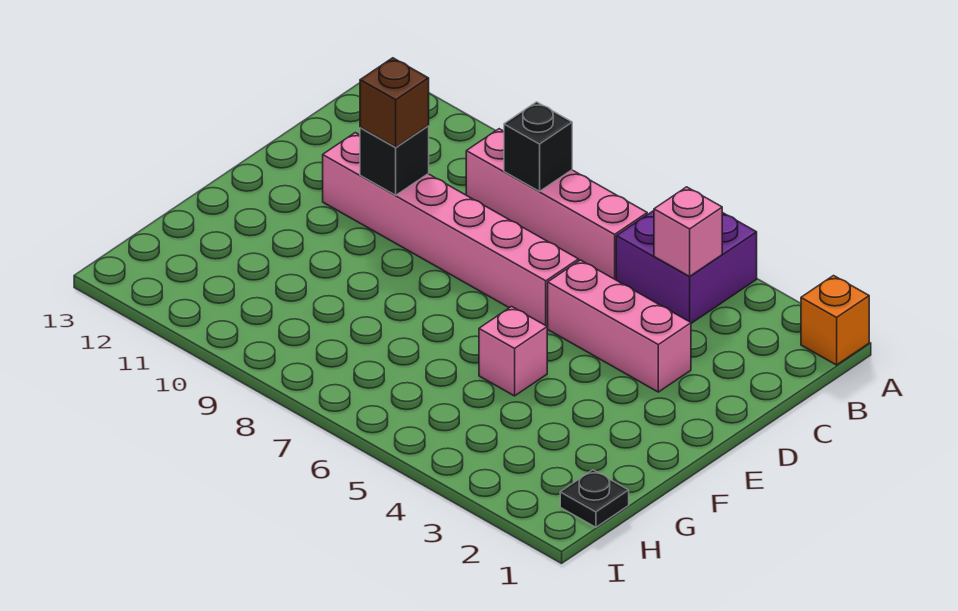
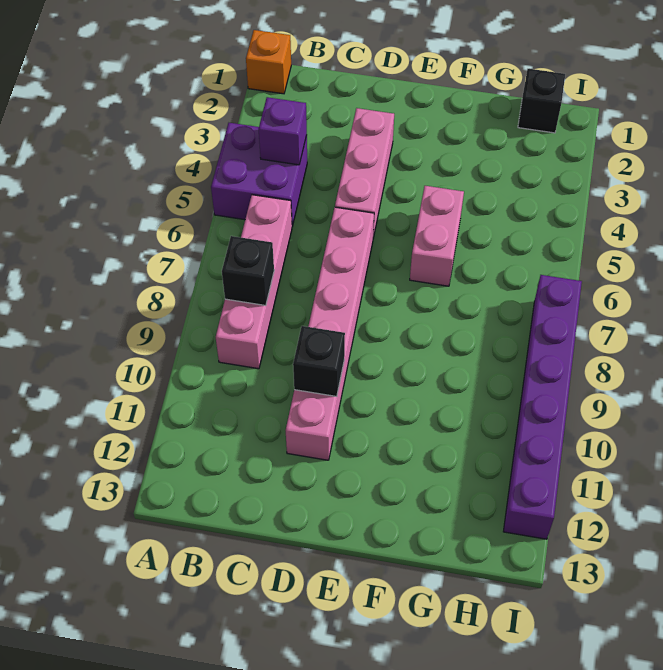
pink brick B4 level 2 -> purple brick B4 level 2
brown brick D10 level 3 -> none
pink brick F5 level 1 -> pink brick F5:F6 level 1
black plate H1 level 1 -> black brick H1 level 1
none -> purple brick I7:I12 level 1

